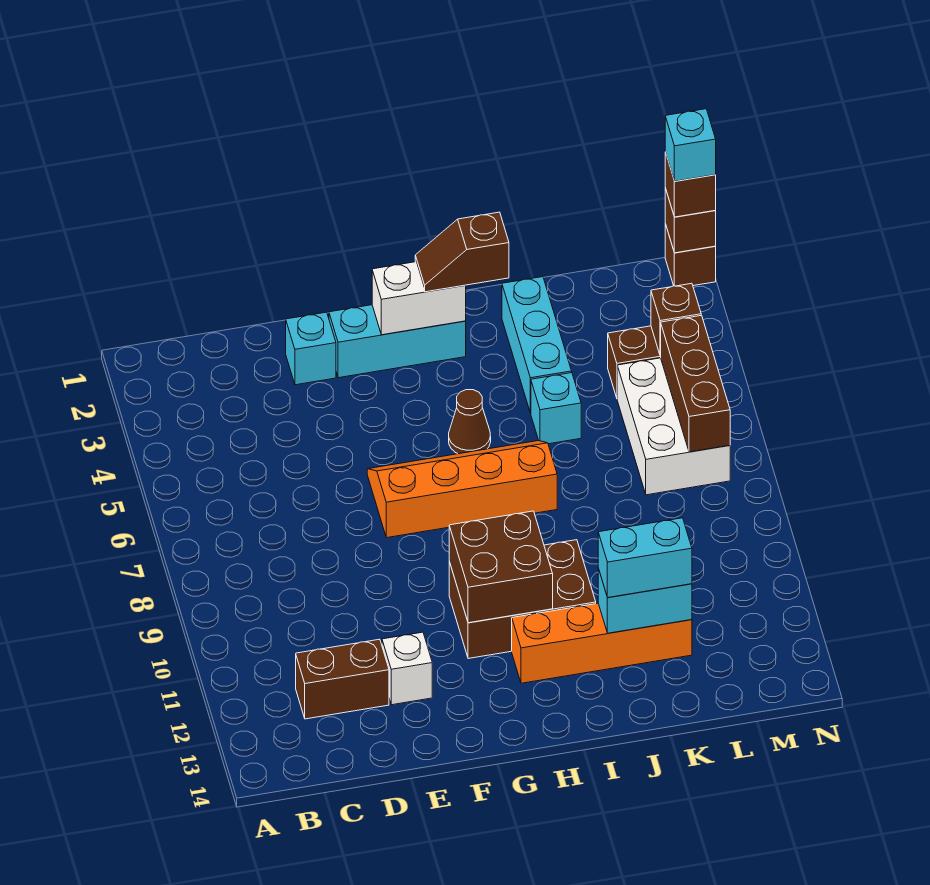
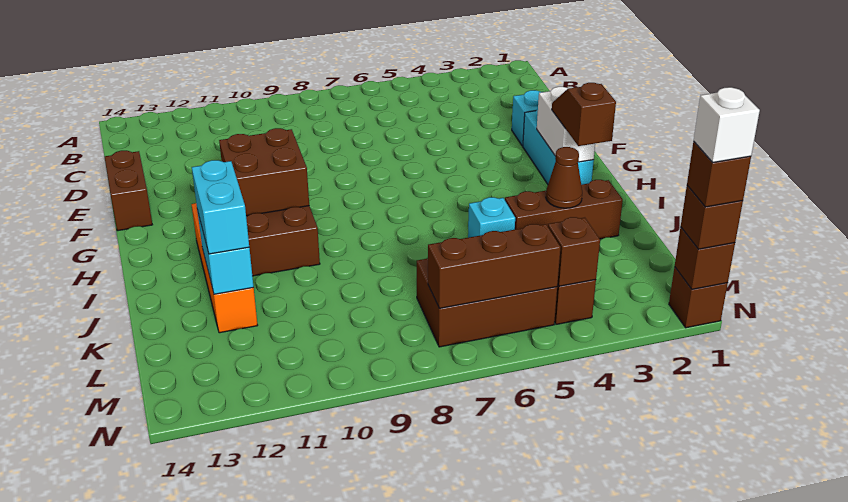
brown brick C12:D12 level 1 -> brown brick E14:F14 level 1
white brick E12 level 1 -> white brick N1 level 5
orange slope F6:I7 level 1 top 7 -> none
brown cone H5 level 1 -> brown cone J3 level 2
cyan brick J2:J4 level 1 -> brown brick J2:J4 level 1
white brick L5:M7 level 1 -> brown brick L5:M7 level 1
cyan brick N1 level 4 -> brown brick N1 level 4

